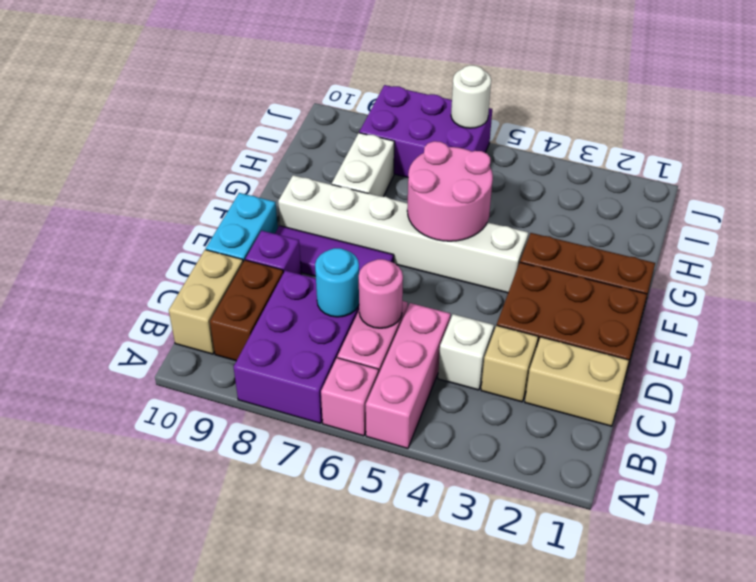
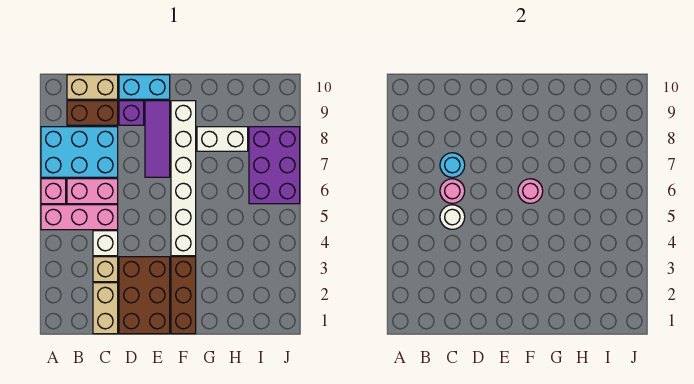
purple brick A7:C8 level 1 -> cyan brick A7:C8 level 1
pink round brick F5:G6 level 2 -> pink round brick F6 level 2
white round brick J6 level 2 -> white round brick C5 level 2

